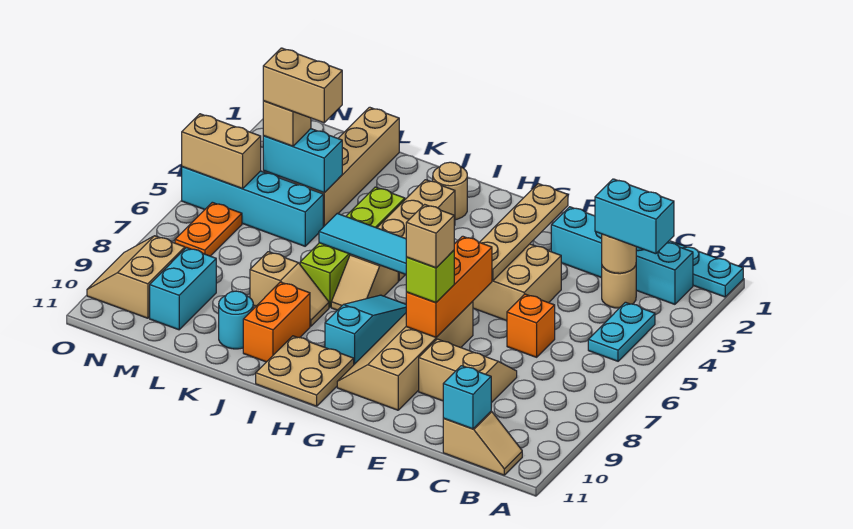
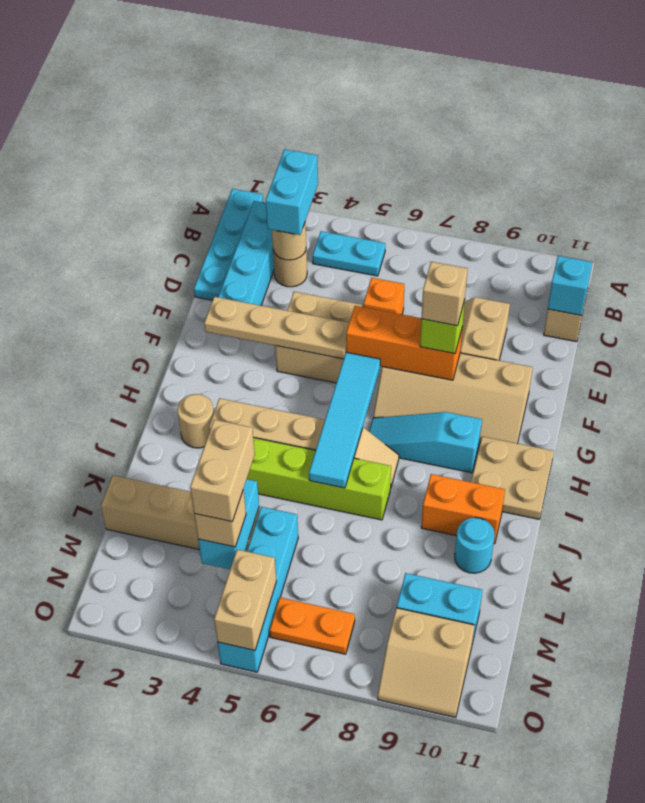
tan slope J8:K8 level 1 top K -> none

